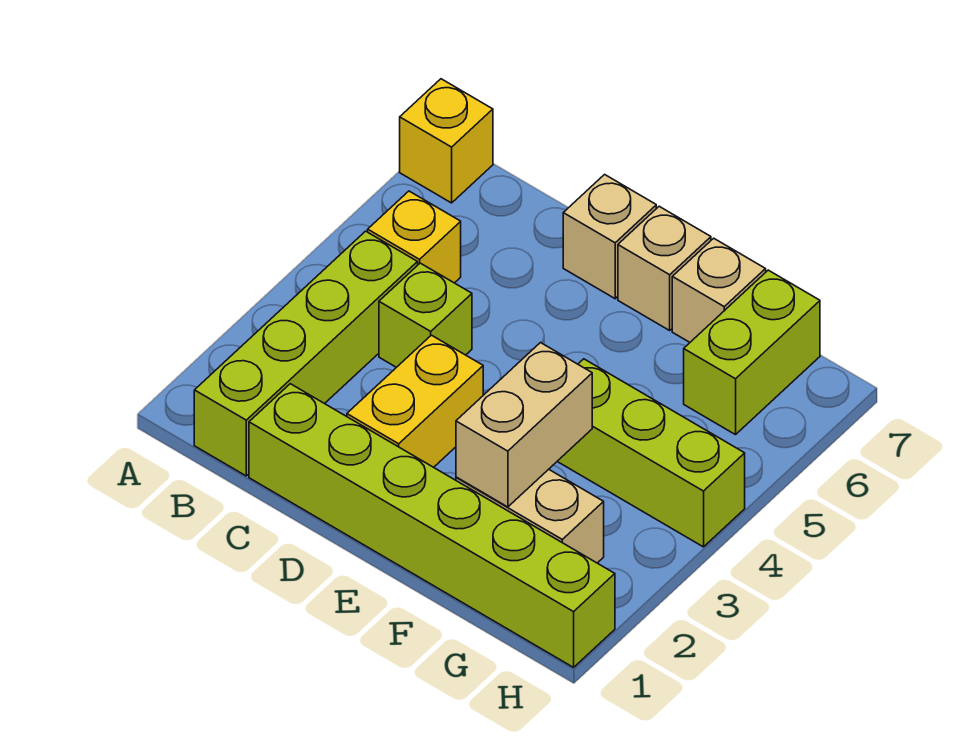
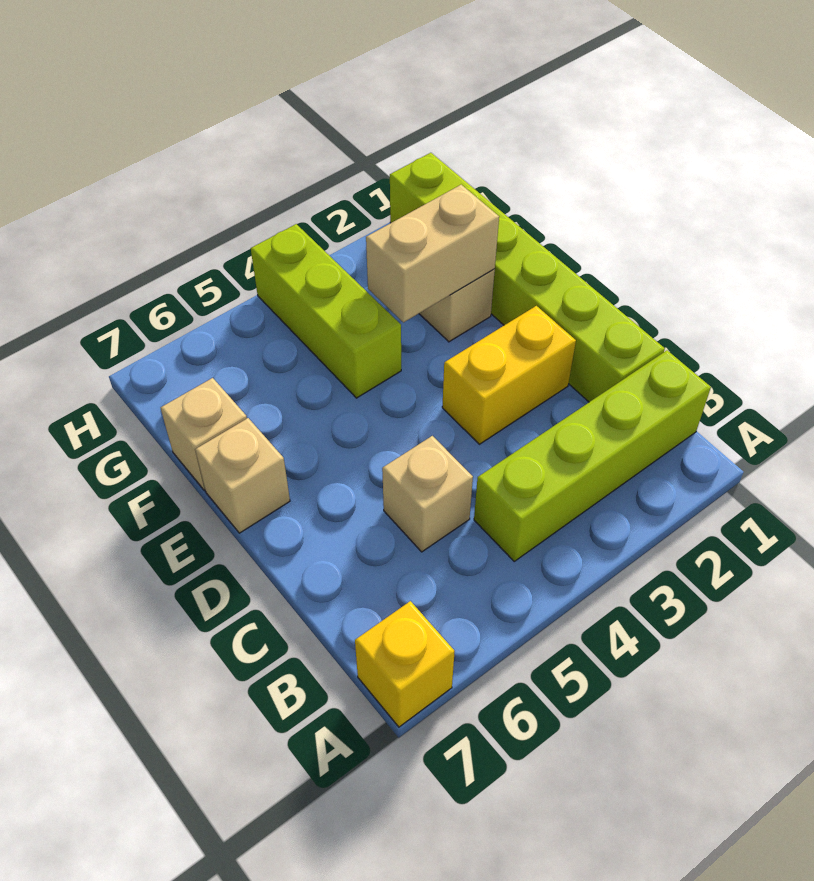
yellow brick B5 level 1 -> none
lime brick C4 level 1 -> none
tan brick D7 level 1 -> tan brick C5 level 1
lime brick G6:G7 level 1 -> none

